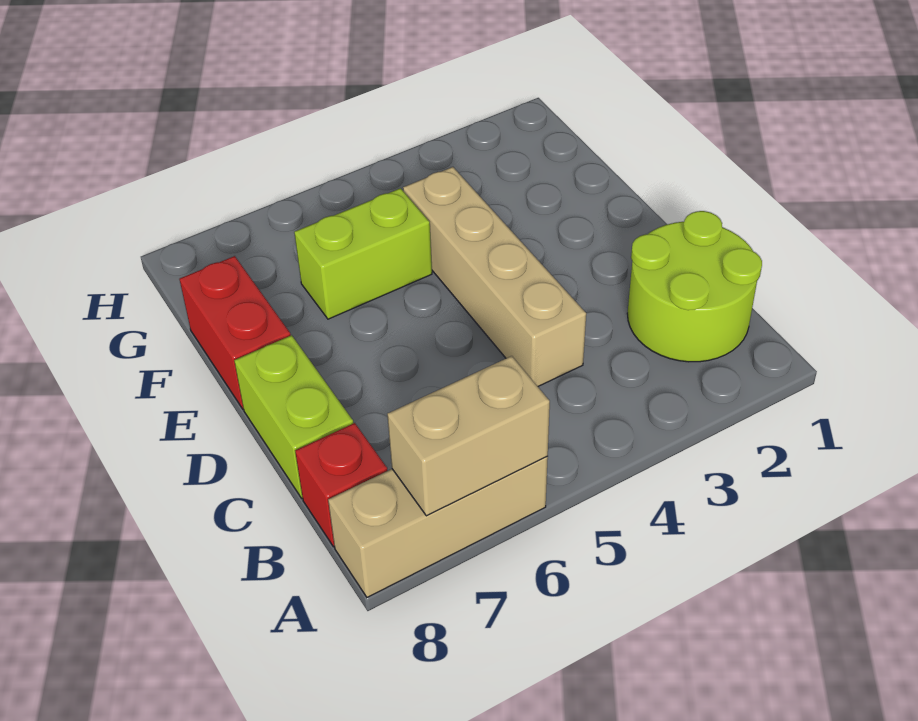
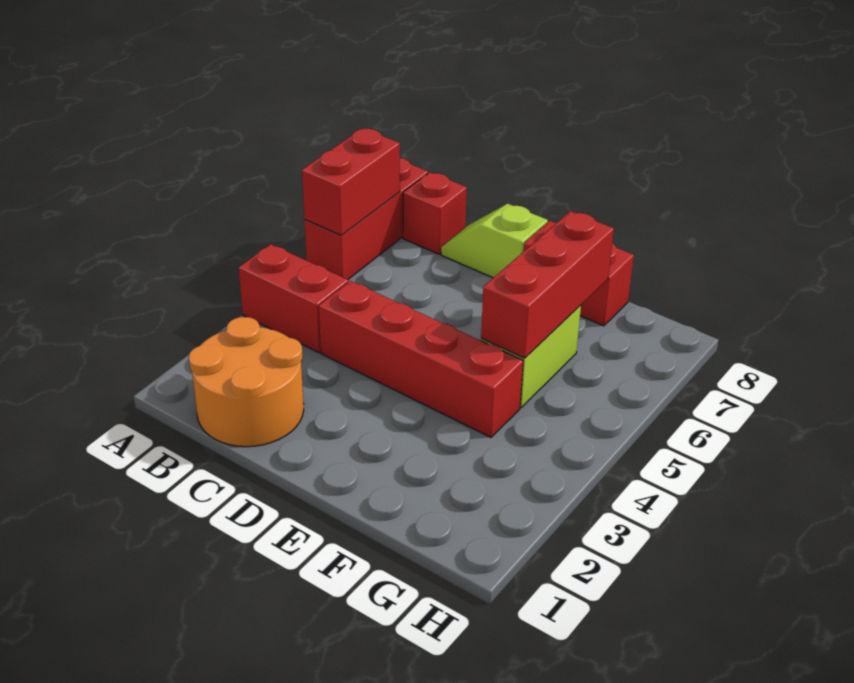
none -> red brick A4:B4 level 1
tan brick A6:A8 level 1 -> red brick A6:A8 level 1
tan brick A6:A7 level 2 -> red brick A6:A7 level 2
lime round brick B1:C2 level 1 -> orange round brick B1:C2 level 1
tan brick C4:F4 level 1 -> red brick C4:F4 level 1
lime brick C8:D8 level 1 -> lime slope C8:D8 level 1 top D
none -> red brick F5:F7 level 2

